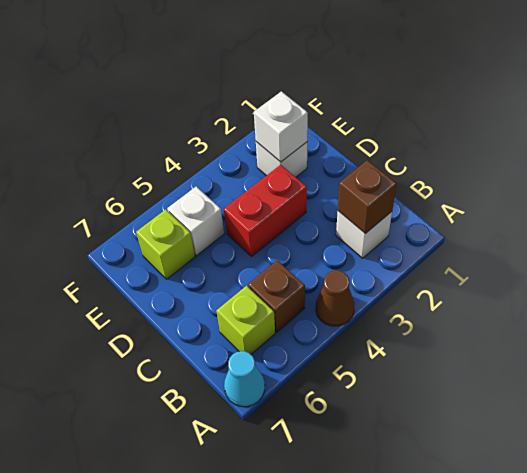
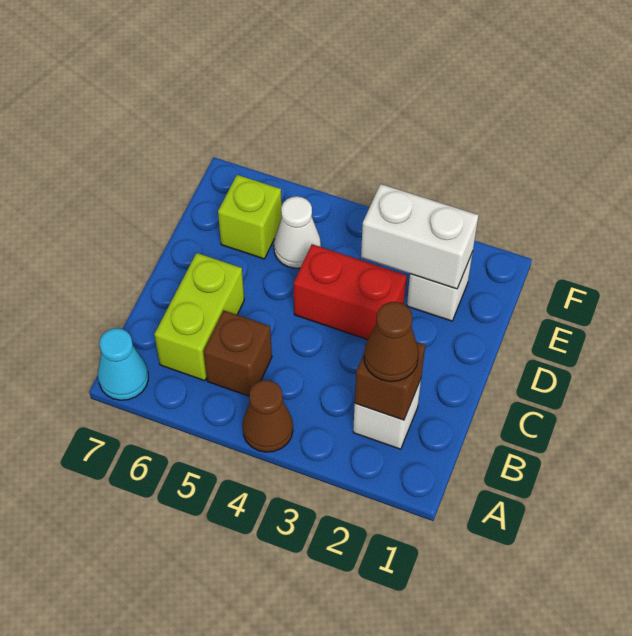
none -> brown cone B2 level 3
lime brick B6 level 1 -> lime brick B6:C6 level 1
white brick E2 level 2 -> white brick E2:E3 level 2
white brick E5 level 1 -> white cone E5 level 1

